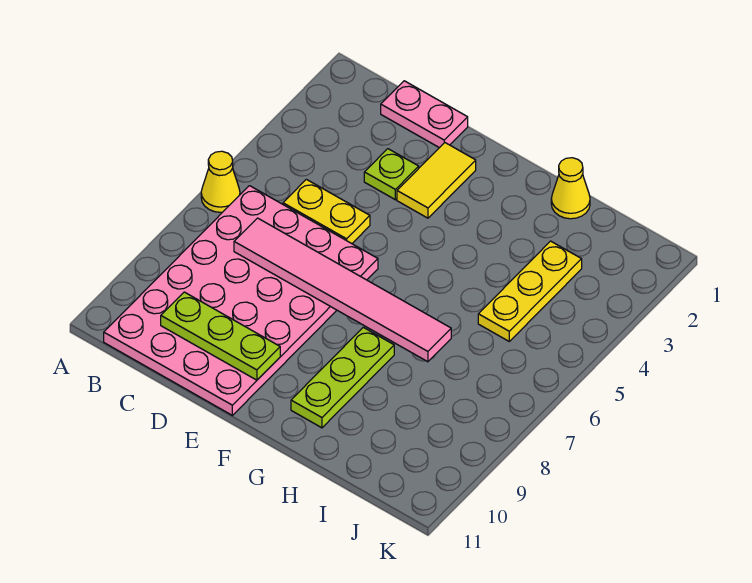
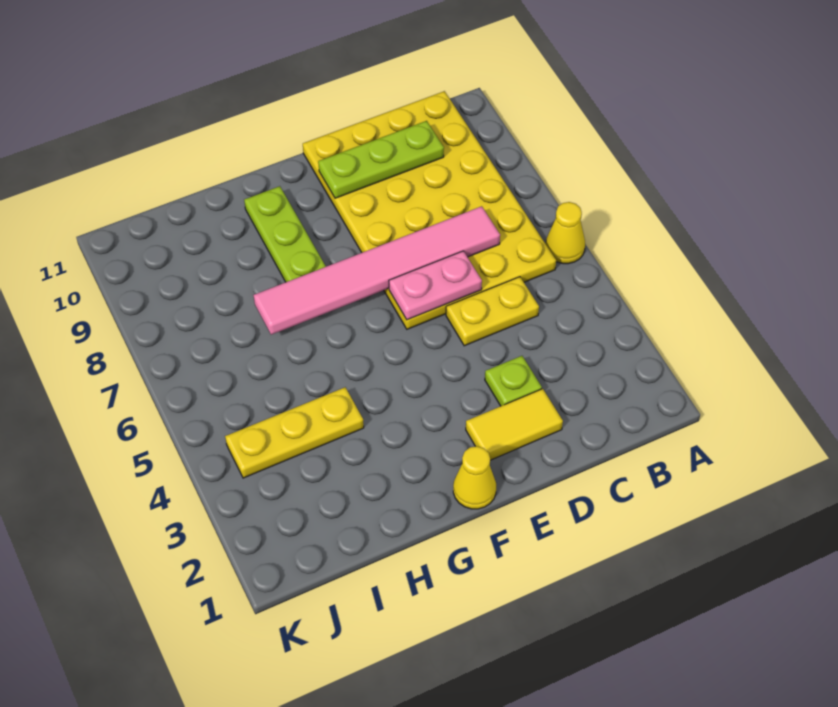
pink plate B6:E11 level 1 -> yellow plate B6:E11 level 1
pink plate C1:D1 level 1 -> pink plate D6:E6 level 2
yellow tile E2:E3 level 1 -> yellow tile D2:E2 level 1
yellow cone H1 level 1 -> yellow cone F1 level 1
yellow plate I3:I5 level 1 -> yellow plate H4:J4 level 1

